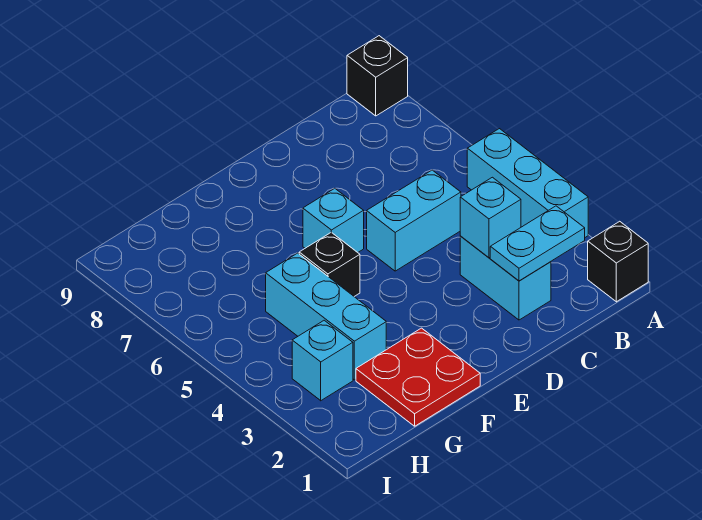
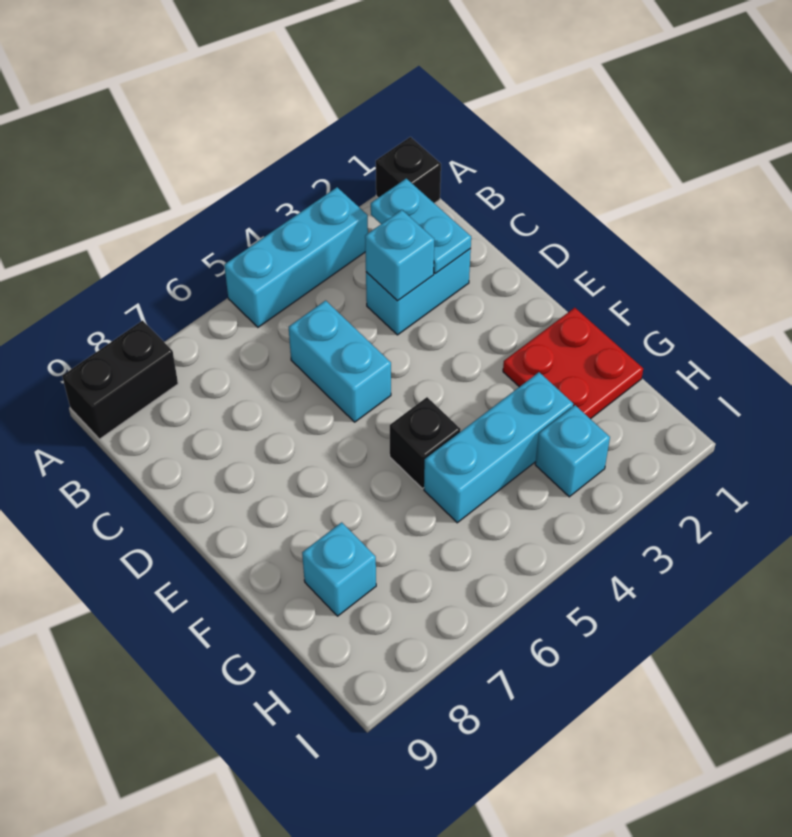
black brick A9 level 1 -> black brick A8:A9 level 1
cyan brick E6 level 1 -> cyan brick G8 level 1

